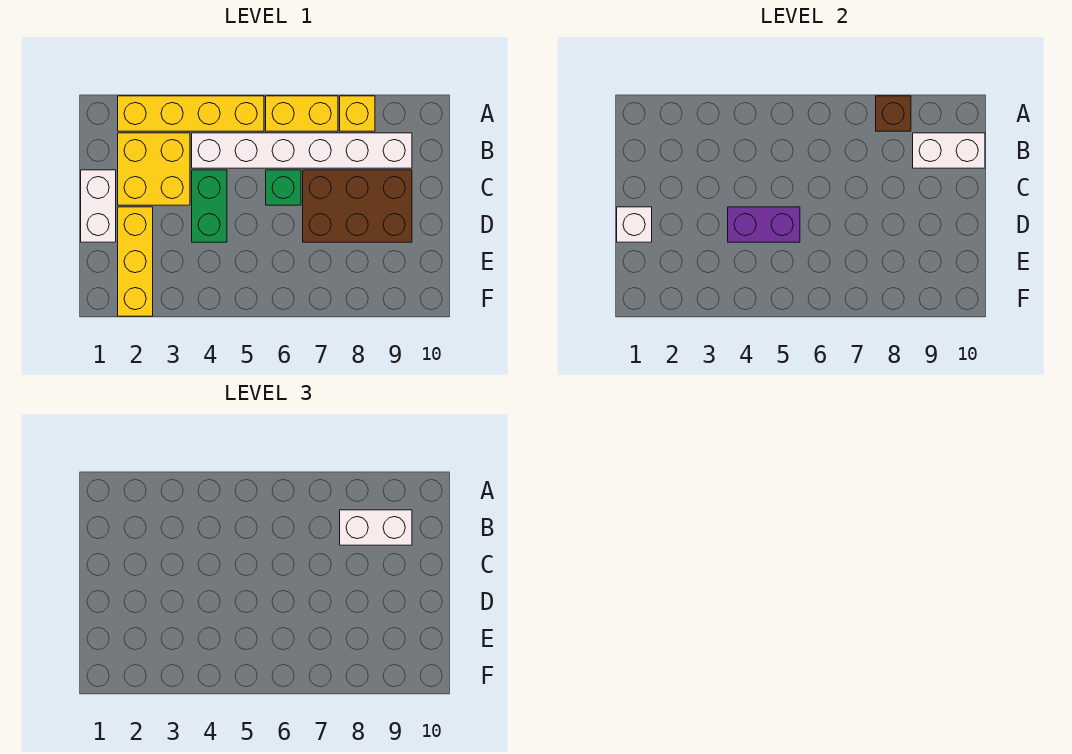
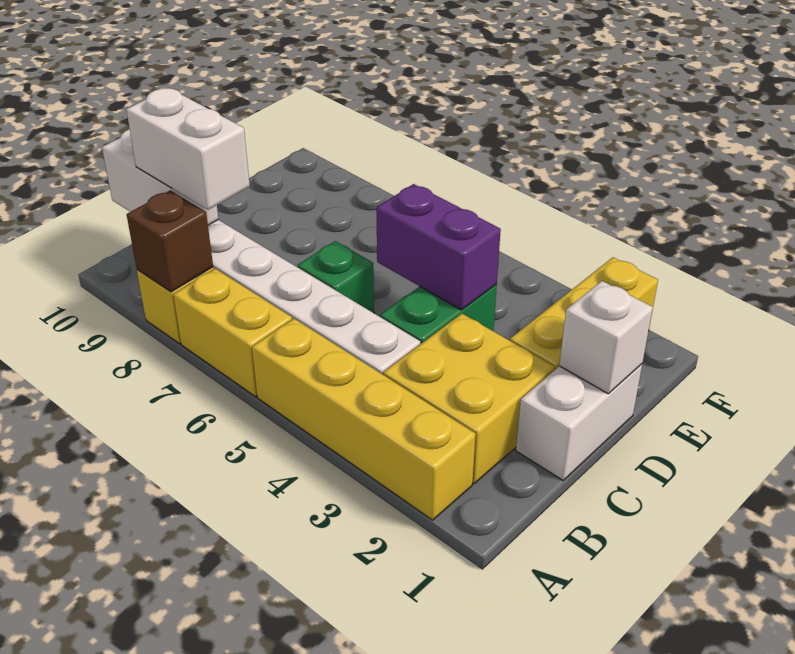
brown brick C7:D9 level 1 -> none

